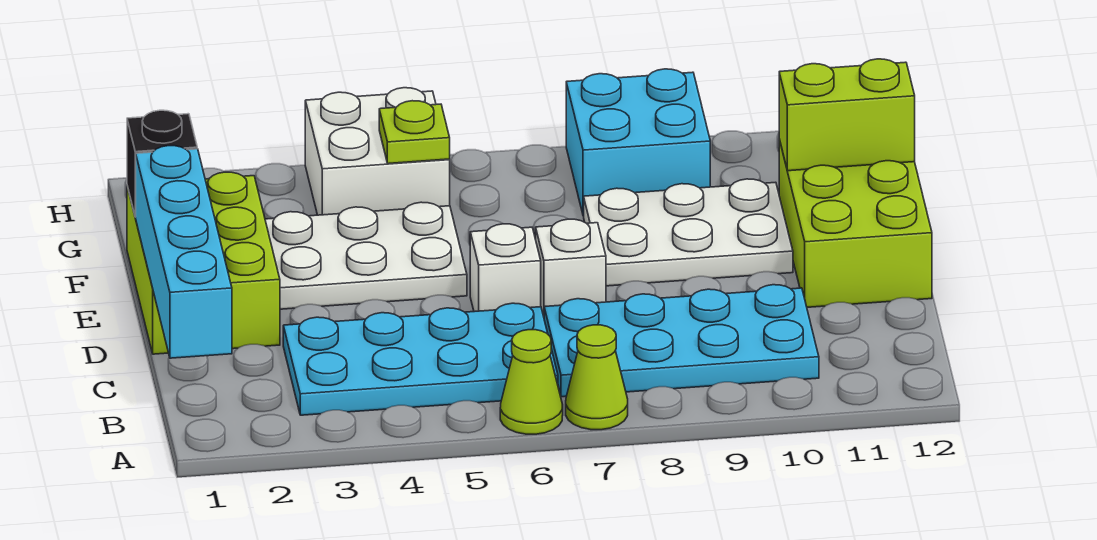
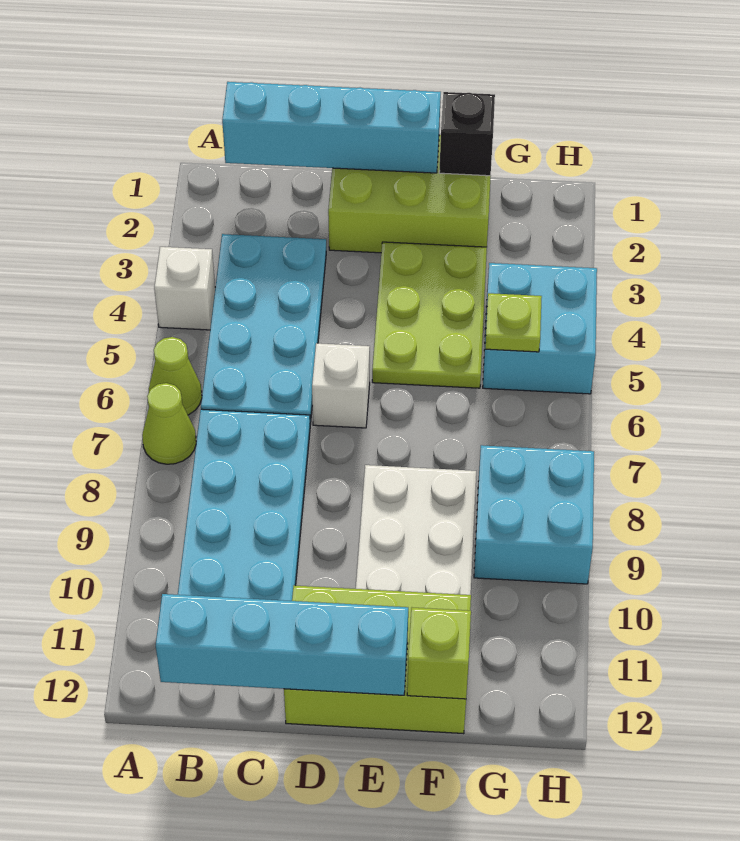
none -> cyan brick B12:E12 level 2
white brick D7 level 1 -> white brick A4 level 1
white plate E3:F5 level 1 -> lime plate E3:F5 level 1
lime brick F11:F12 level 2 -> lime brick F12 level 2
white brick G4:H5 level 1 -> cyan brick G4:H5 level 1

